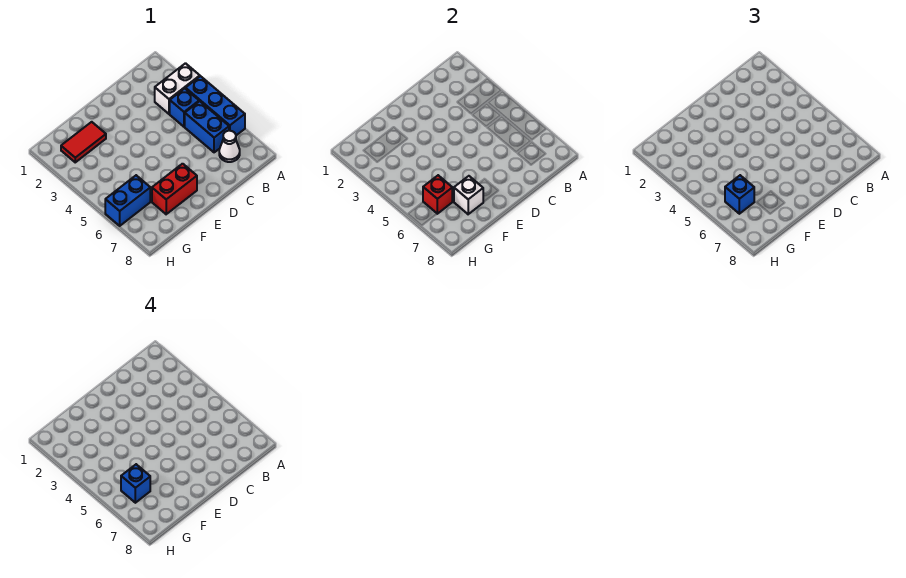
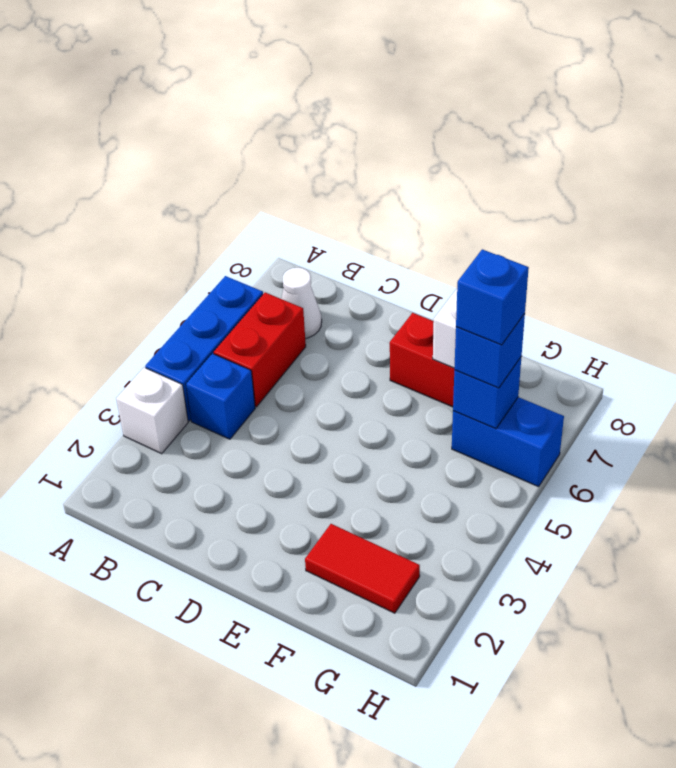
white brick A3:B3 level 1 -> white brick A3 level 1
blue brick B5:B6 level 1 -> red brick B5:B6 level 1
red brick G6 level 2 -> blue brick G6 level 2

